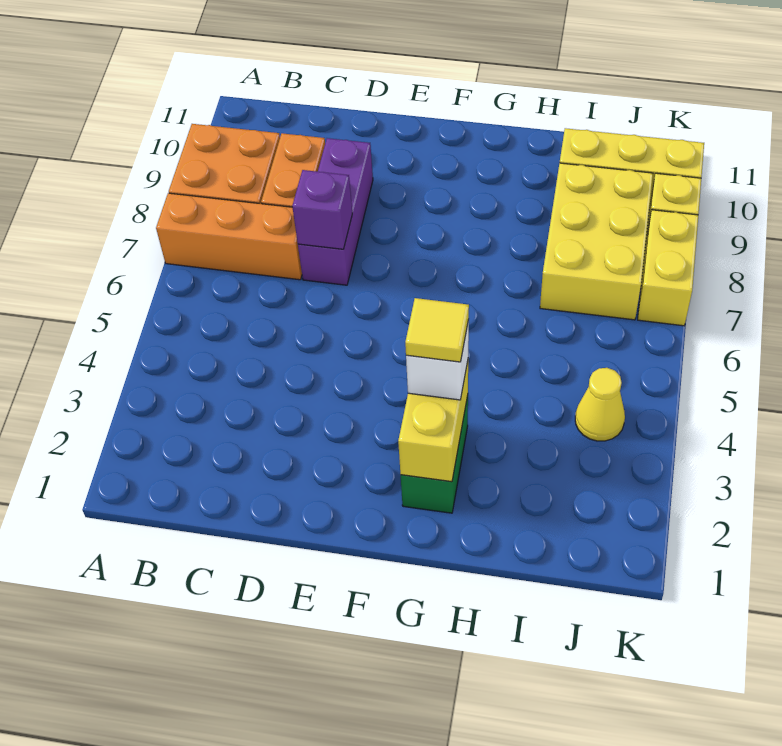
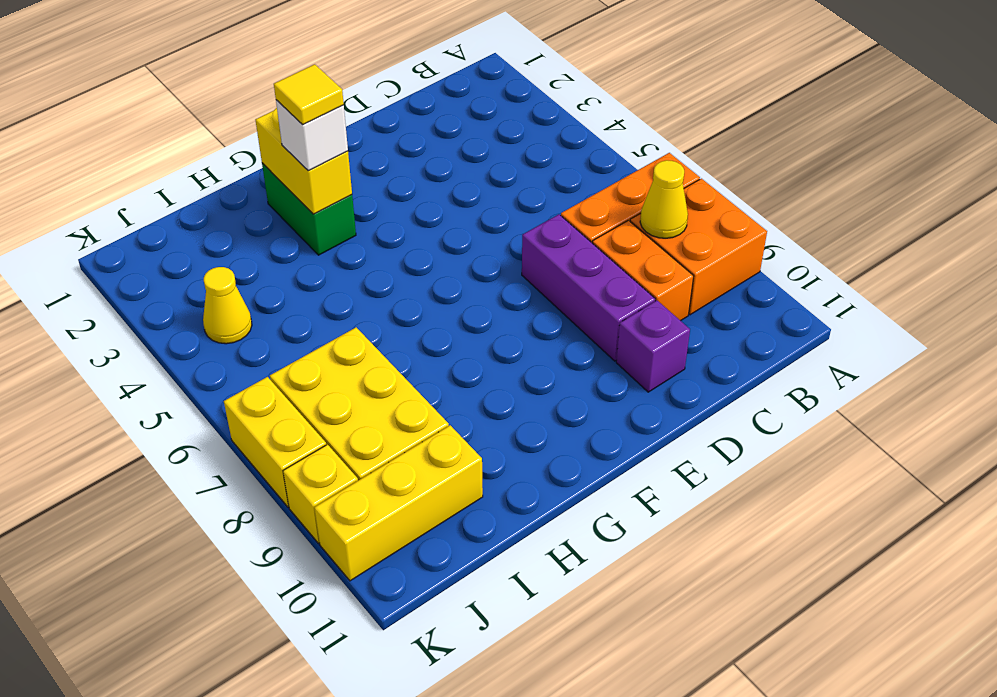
none -> yellow cone B8 level 2
purple brick D7 level 2 -> purple brick D10 level 1

